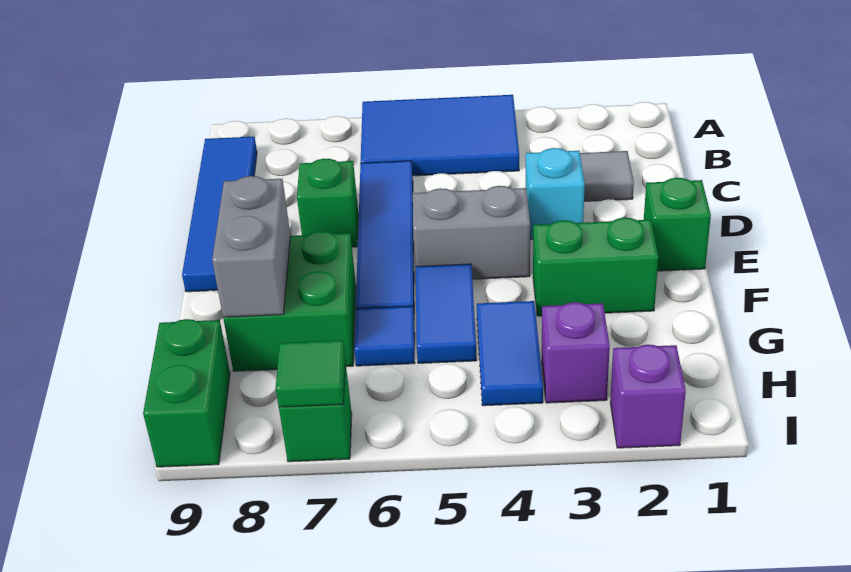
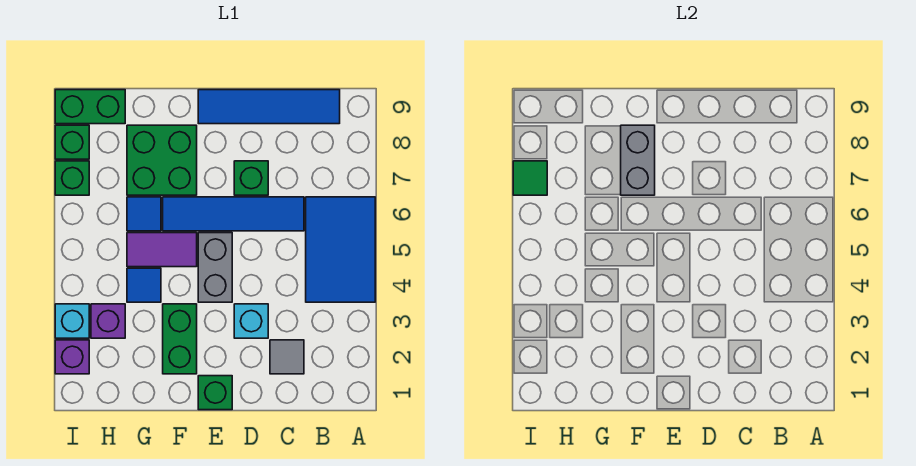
blue tile F5:G5 level 1 -> purple tile F5:G5 level 1
grey brick F8:G8 level 2 -> grey brick F7:F8 level 2
blue tile G4:H4 level 1 -> blue tile G4 level 1
none -> cyan brick I3 level 1
none -> green brick I8 level 1

